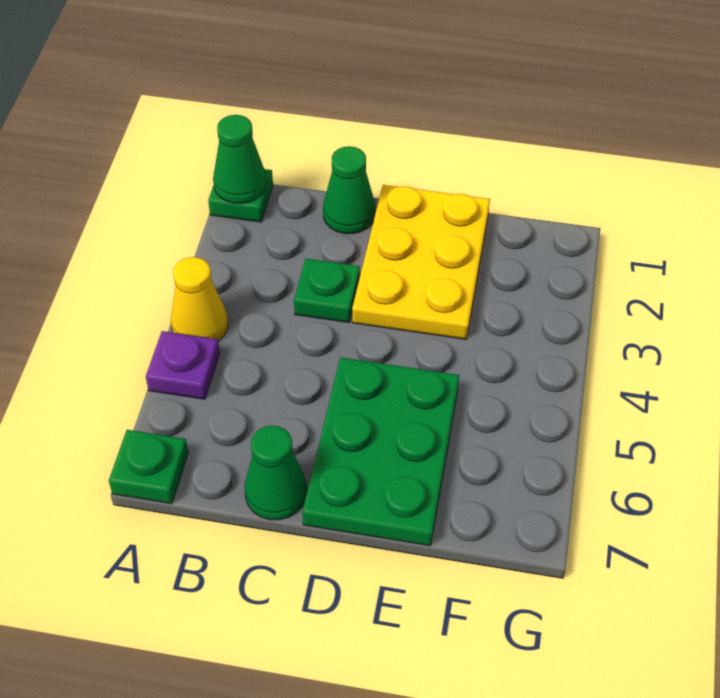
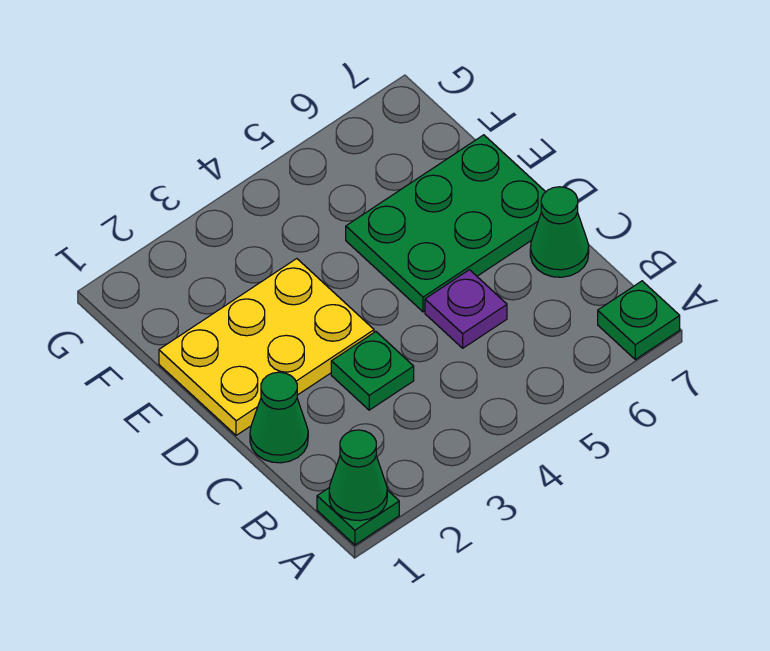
yellow cone A4 level 1 -> none
purple plate A5 level 1 -> purple plate C5 level 1

